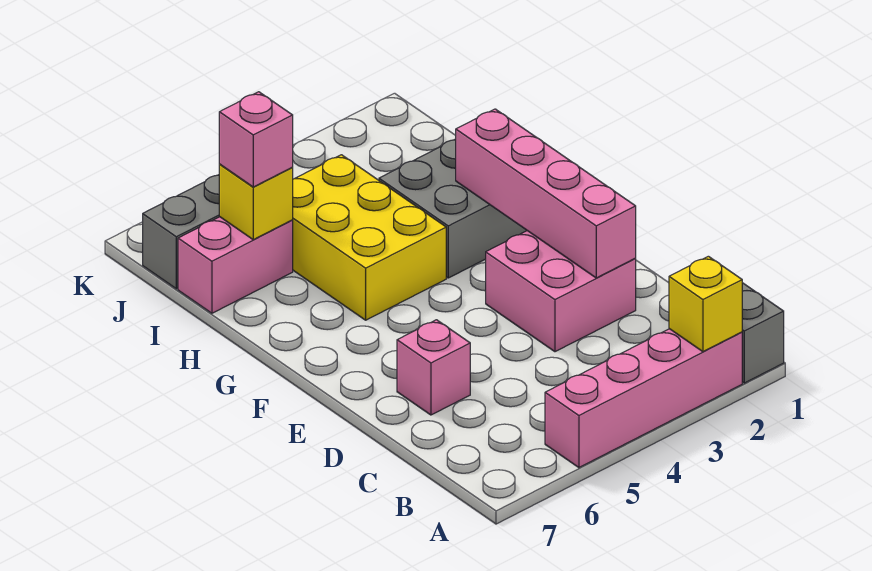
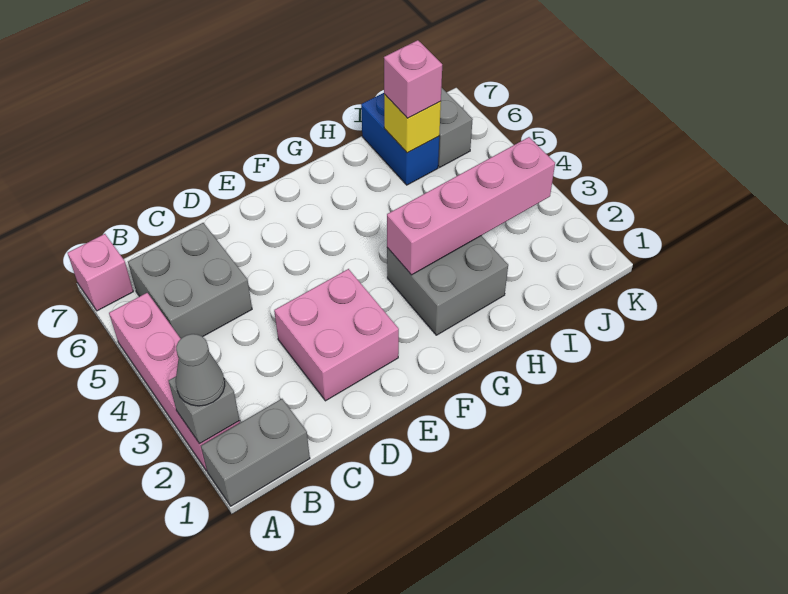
yellow brick A2 level 2 -> grey brick A2 level 2
none -> grey cone A2 level 3
none -> grey brick B5:C6 level 1
pink brick D2:G2 level 2 -> pink brick G3:J3 level 2
pink brick D6 level 1 -> pink brick A7 level 1
yellow brick G4:I5 level 1 -> none
pink brick I6:I7 level 1 -> blue brick I6:I7 level 1

